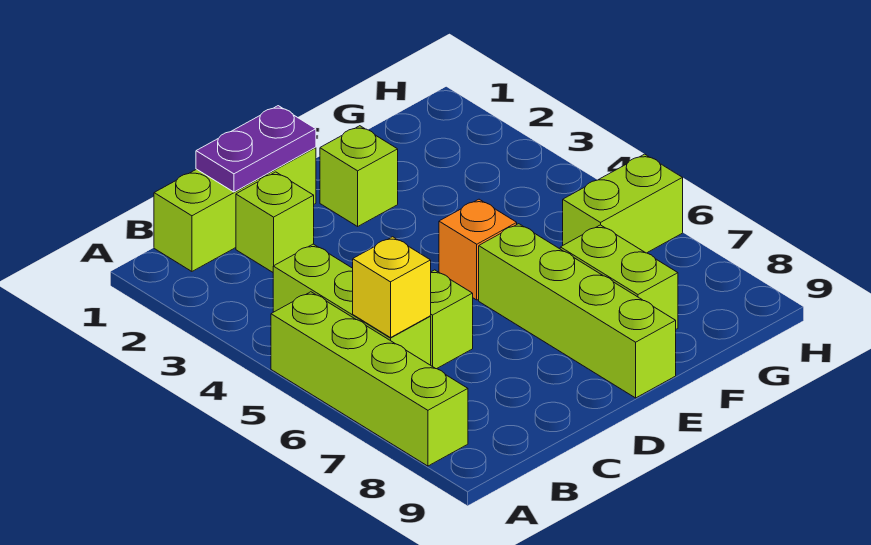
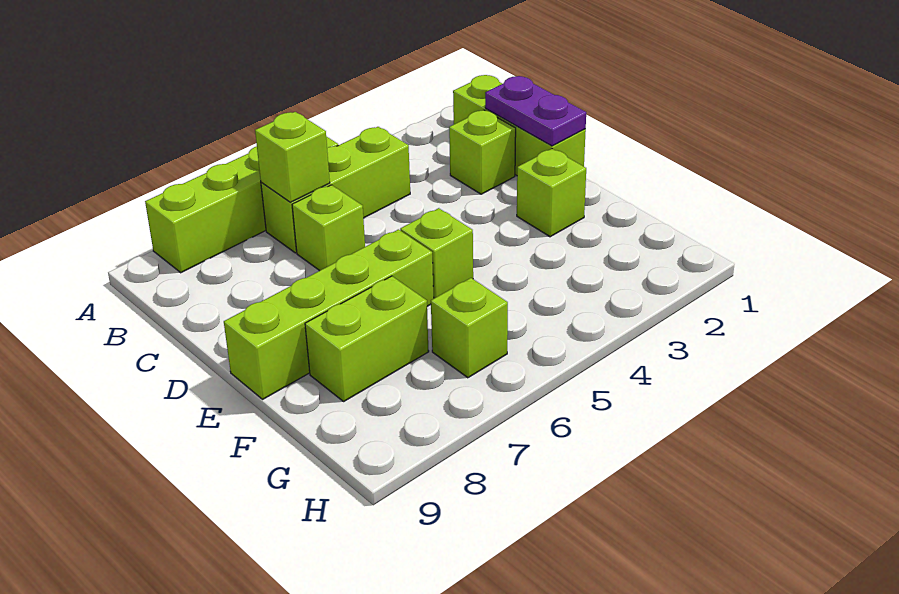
yellow brick B6 level 2 -> lime brick B6 level 2
orange brick E5 level 1 -> lime brick E5 level 1
lime brick G6:H6 level 1 -> lime brick G6 level 1

